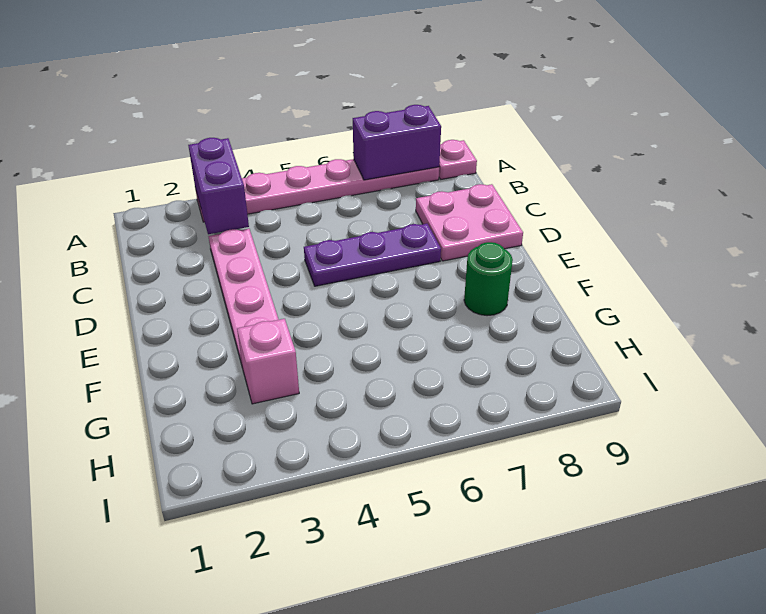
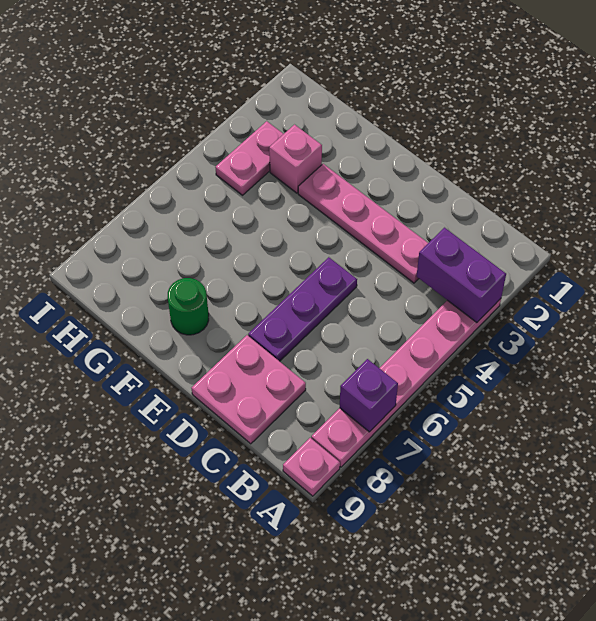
purple brick A7:A8 level 2 -> purple brick A7 level 2
none -> pink plate H3:H4 level 1

